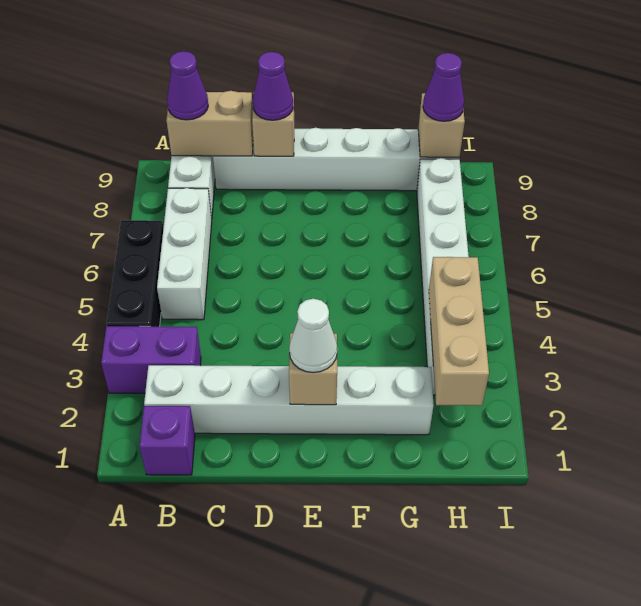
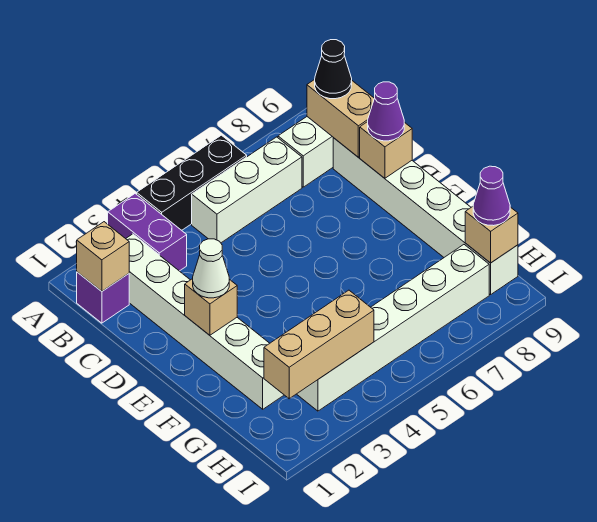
none -> tan brick B1 level 2
purple cone B9 level 3 -> black cone B9 level 3

